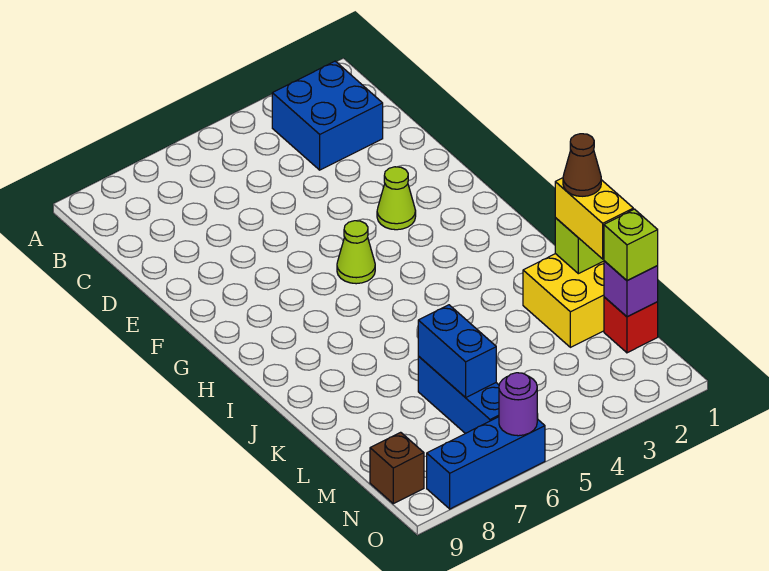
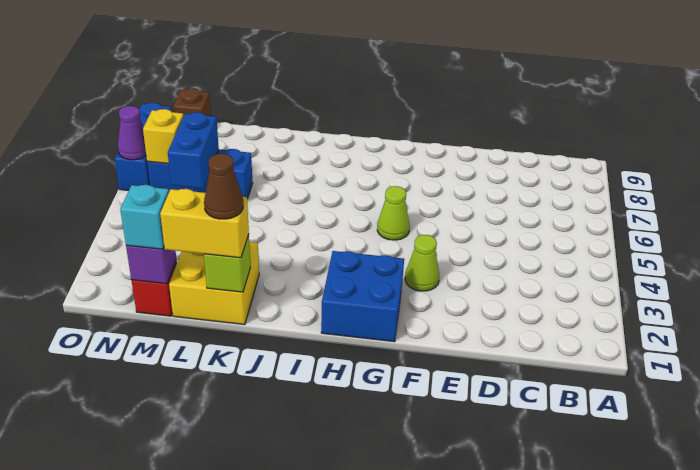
blue brick B2:C3 level 1 -> blue brick G1:H2 level 1
blue brick L6:M6 level 2 -> blue brick M5:M6 level 2
lime brick M1 level 3 -> cyan brick M1 level 3
none -> yellow brick N6 level 2
purple round brick O6 level 2 -> purple cone O6 level 2

